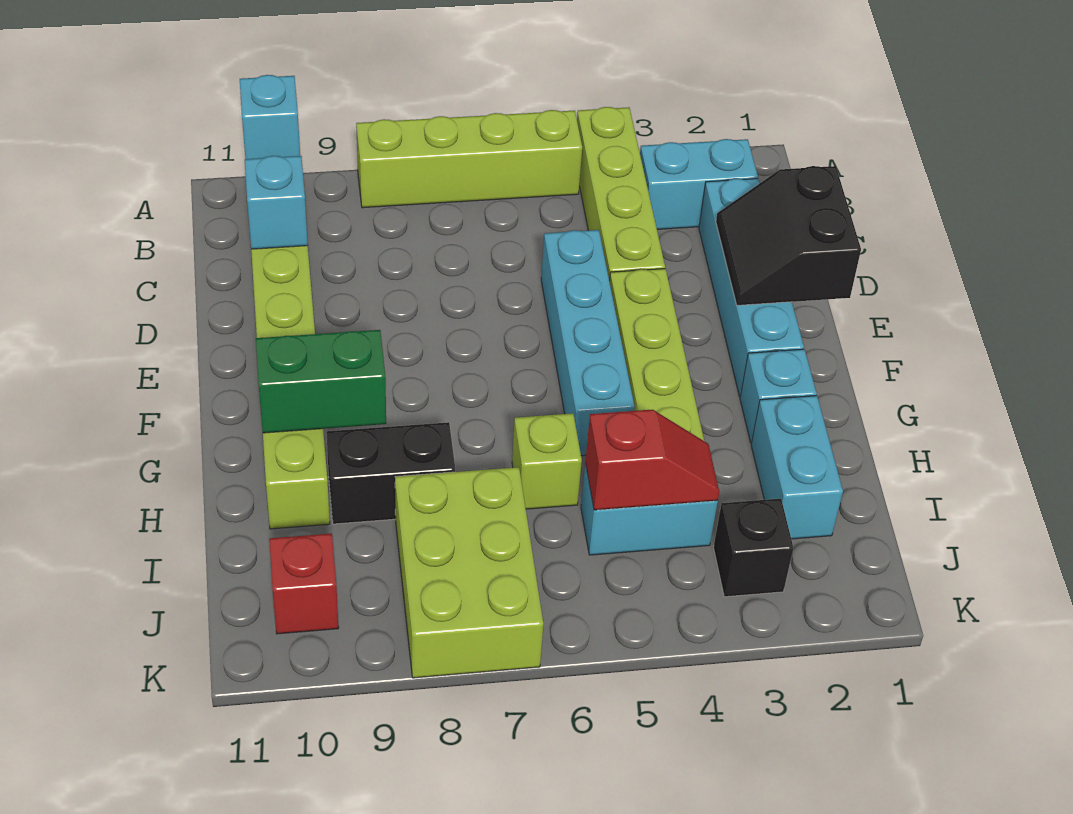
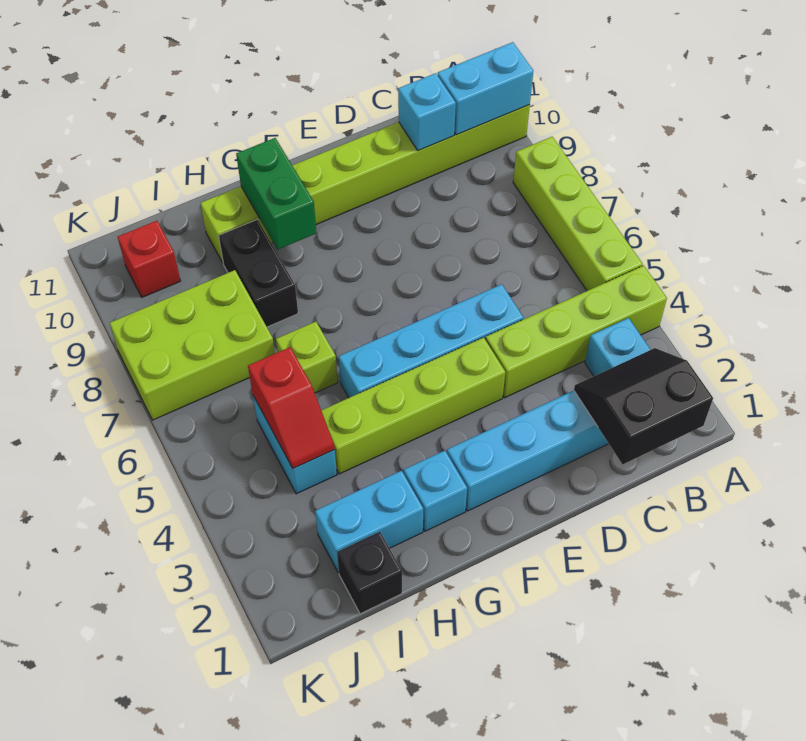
cyan brick A10 level 2 -> cyan brick A10:B10 level 2
black slope D1:E2 level 2 top 1 -> black slope B1:C2 level 2 top 1
black brick J3 level 1 -> black brick I1 level 1

